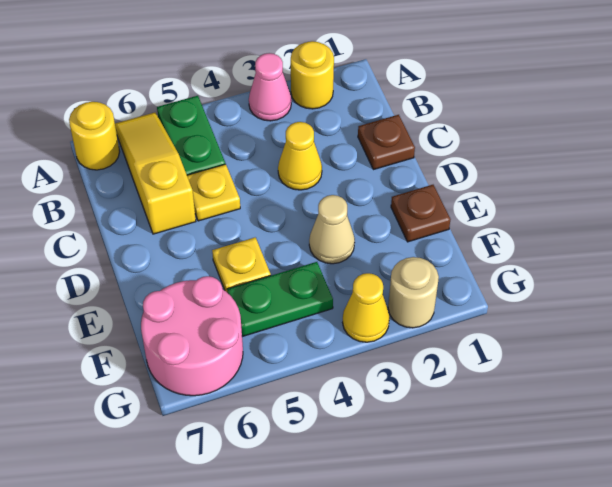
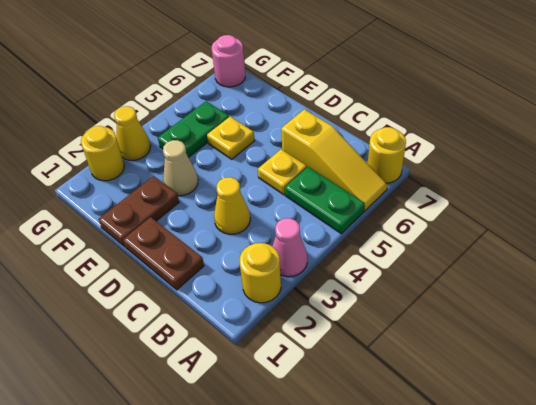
brown plate C1 level 1 -> brown plate C1:D1 level 1
brown plate E1 level 1 -> brown plate E1:E2 level 1
pink round brick F6:G7 level 1 -> pink round brick G7 level 1
tan round brick G2 level 1 -> yellow round brick G2 level 1

